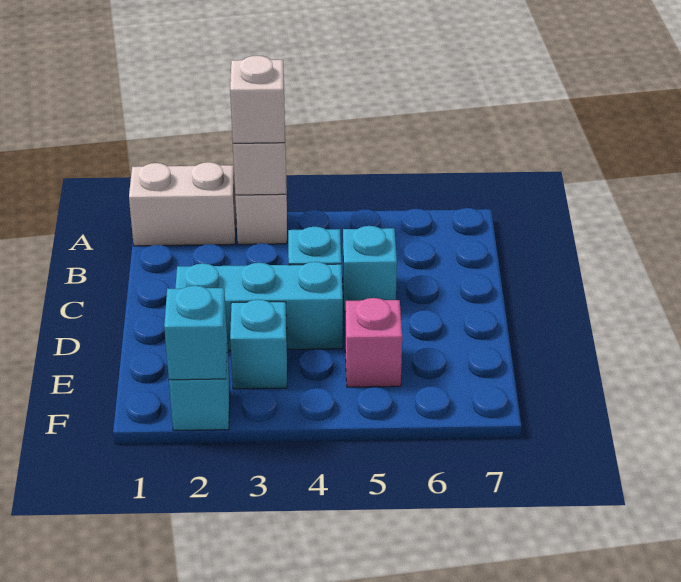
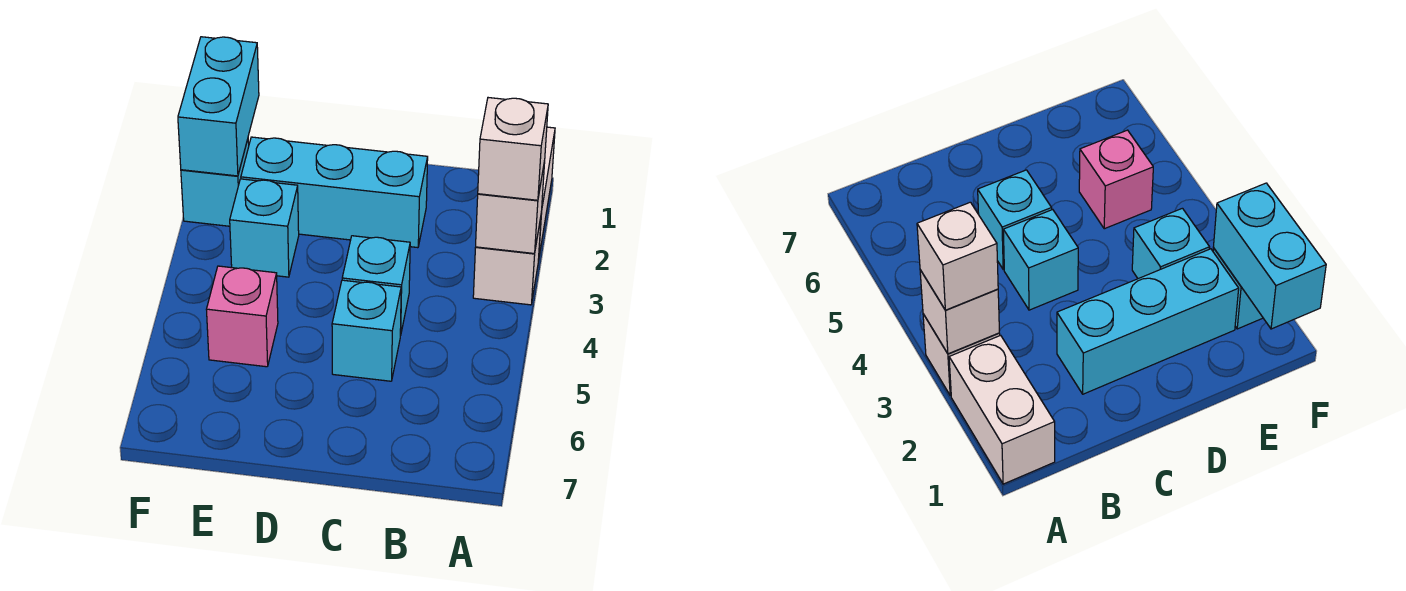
cyan brick D2:D4 level 1 -> cyan brick C2:E2 level 1
cyan brick F2 level 2 -> cyan brick F1:F2 level 2

